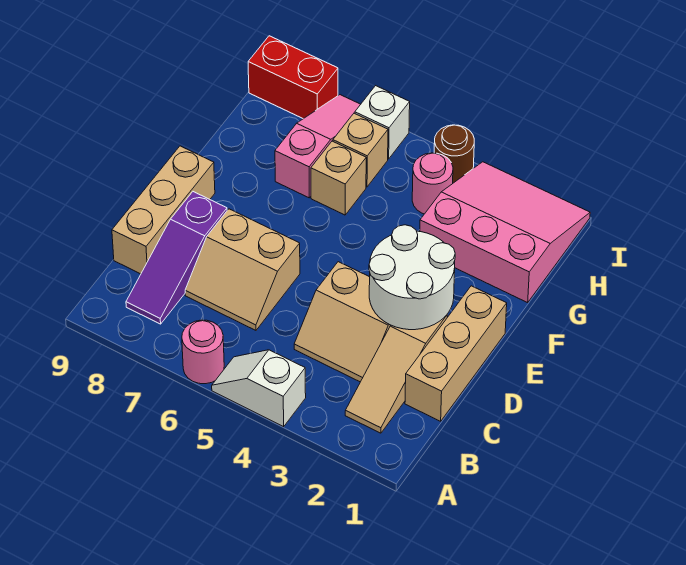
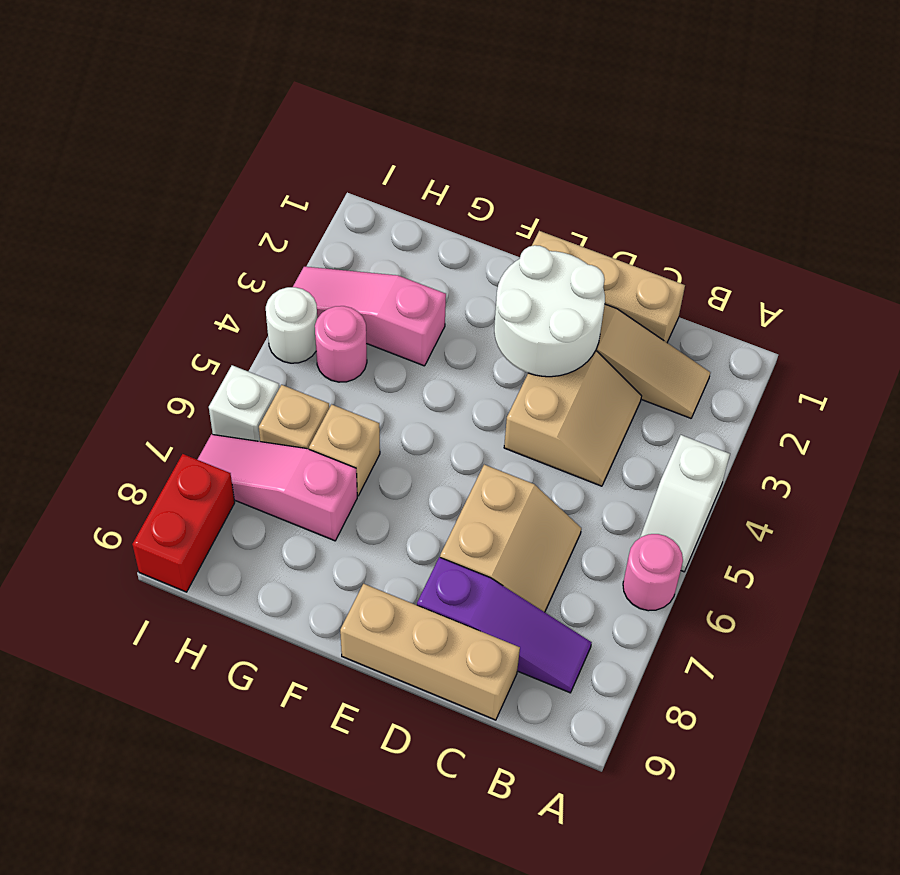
pink slope G1:I3 level 1 top G -> pink slope G3:I3 level 1 top G
brown round brick I4 level 1 -> white round brick I4 level 1

